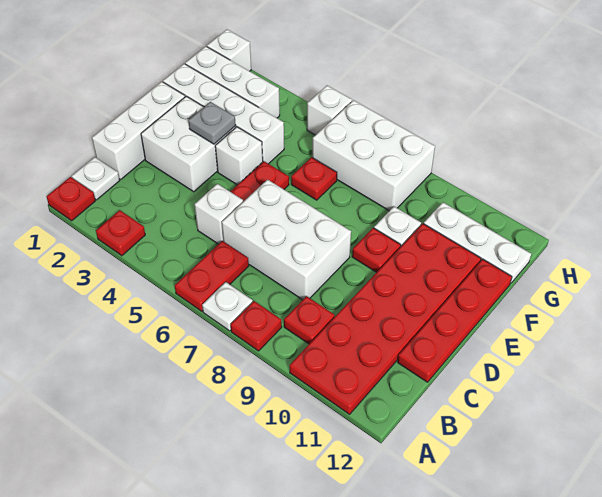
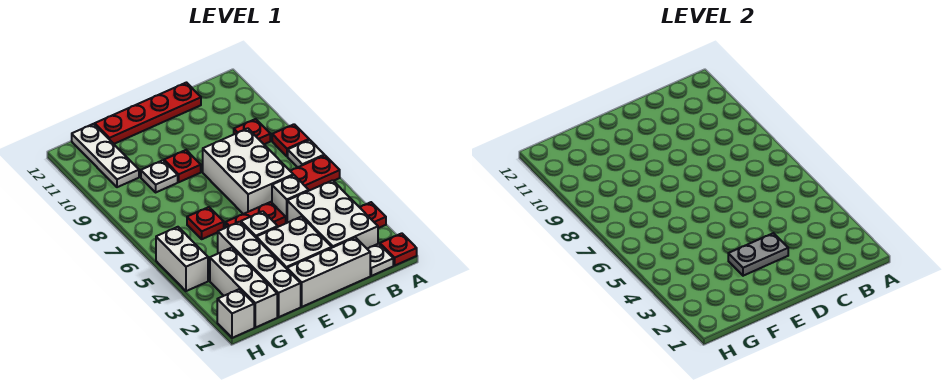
red plate A10:F11 level 1 -> none
grey plate E3 level 2 -> grey plate D3:E3 level 2
white brick G6:H8 level 1 -> white brick B2:C4 level 1
white brick H5 level 1 -> white brick H4:H5 level 1

